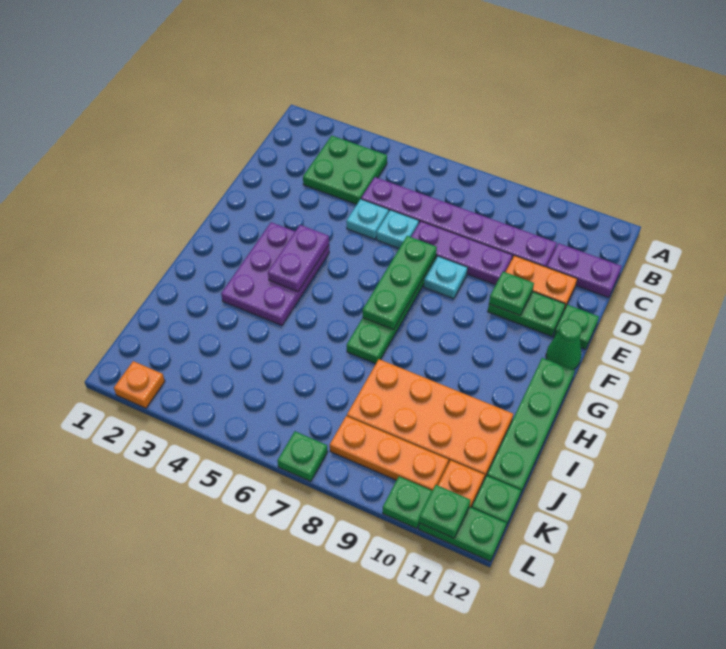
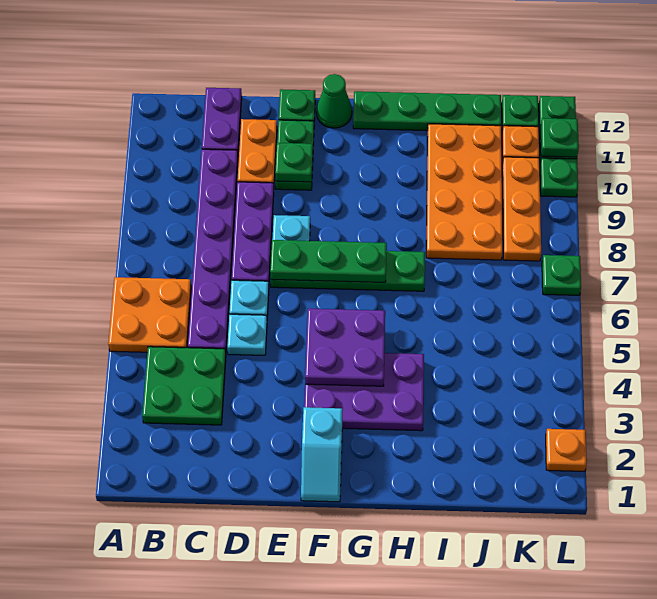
none -> orange plate A5:B6 level 1
none -> cyan slope F1:F2 level 1 top 2
purple plate F4:G4 level 2 -> purple plate F4:G5 level 2

